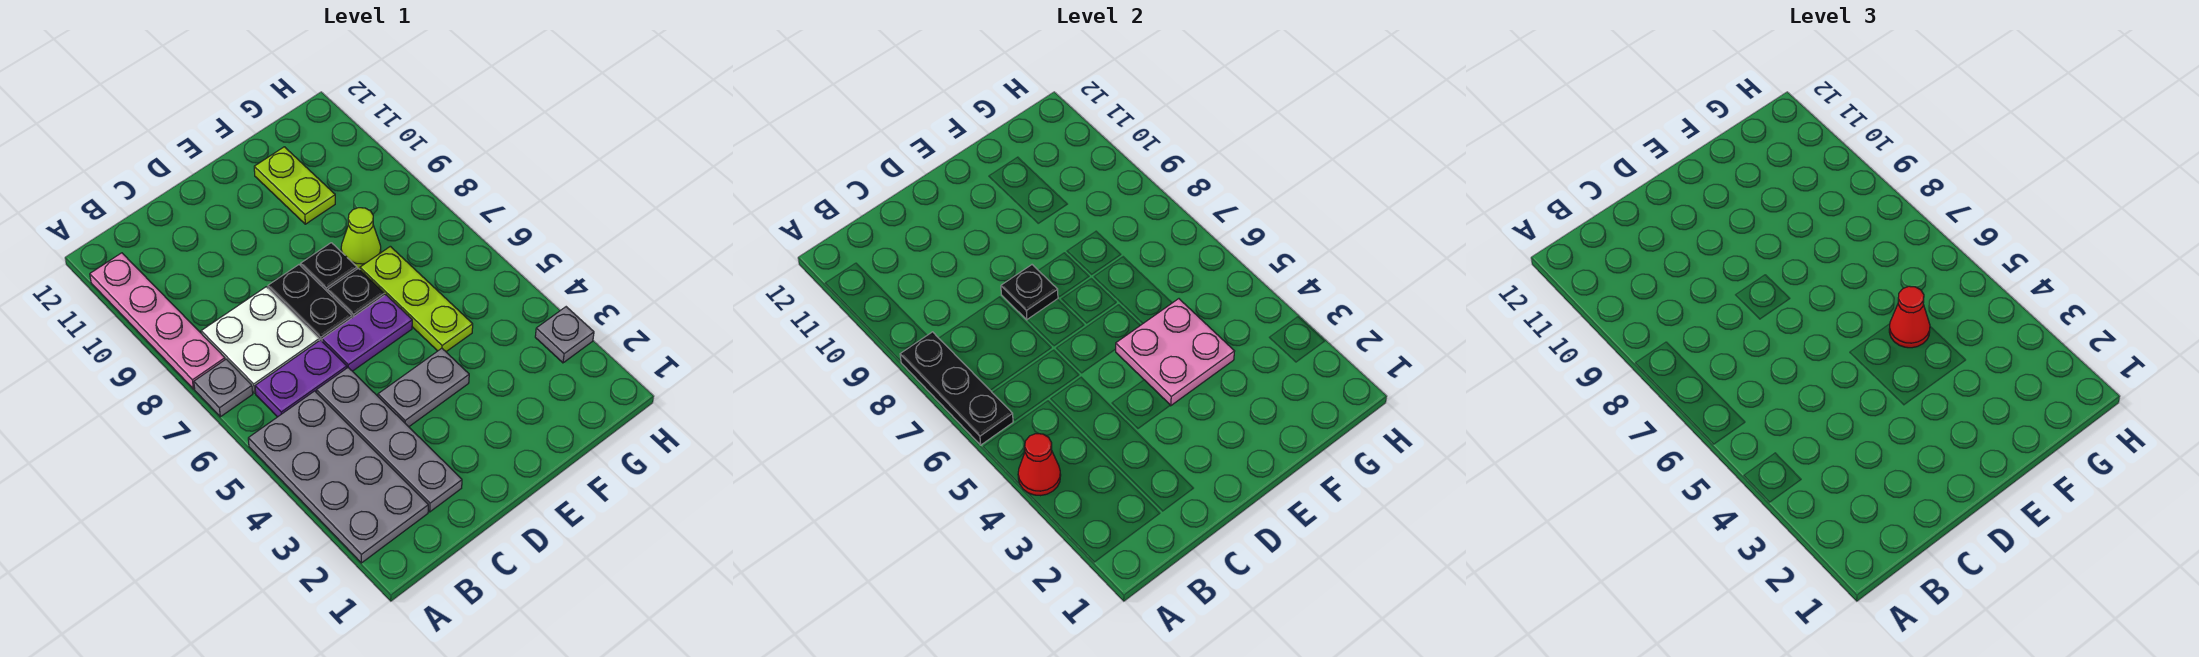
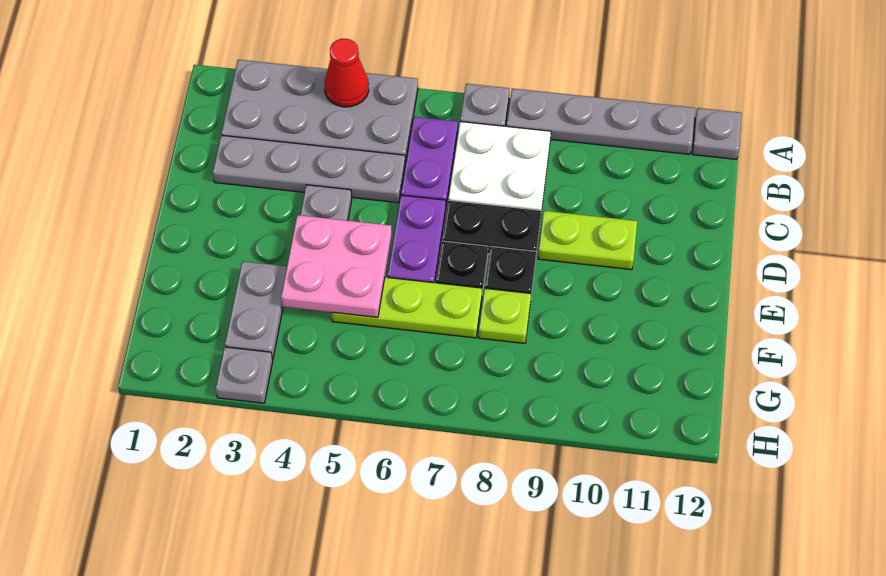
black plate A6:A8 level 2 -> none
pink plate A8:A11 level 1 -> grey plate A8:A11 level 1
none -> grey plate A12 level 1
black plate D8 level 2 -> none
none -> grey plate F3:G3 level 1
red cone F5 level 3 -> none
lime cone F8 level 1 -> lime plate F8 level 1
lime plate F10:F11 level 1 -> lime plate D9:D10 level 1

